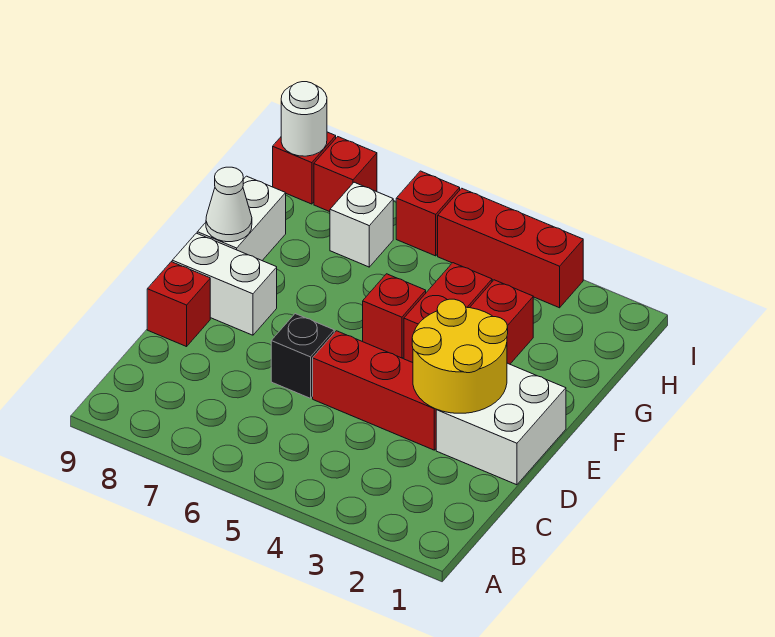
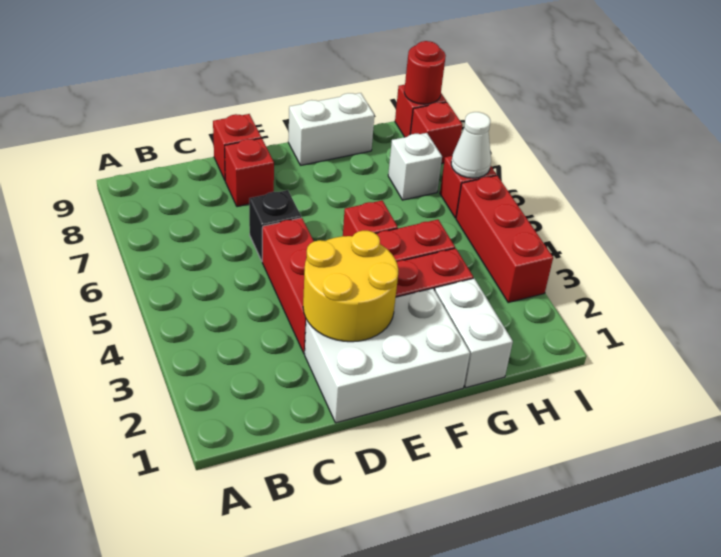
white brick D1:E2 level 1 -> white brick D1:F2 level 1
none -> red brick D8 level 1
white brick E8:E9 level 1 -> white brick G1:G2 level 1
white cone F9 level 2 -> white cone I6 level 2
white round brick I9 level 2 -> red round brick I9 level 2

